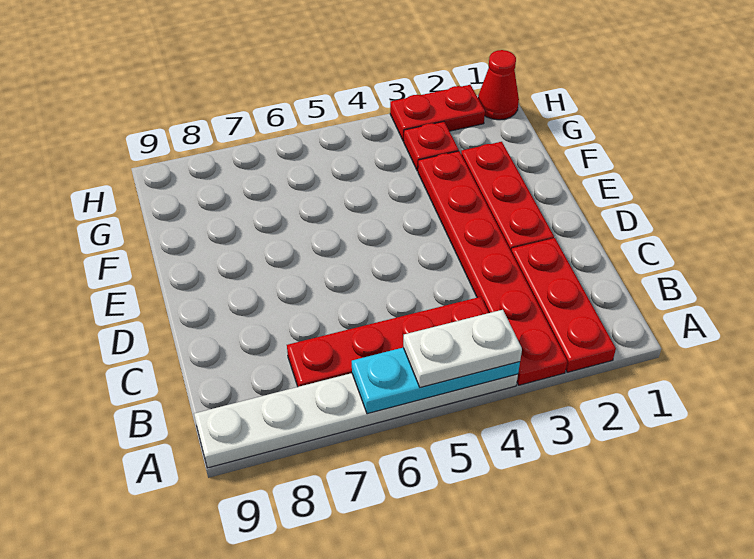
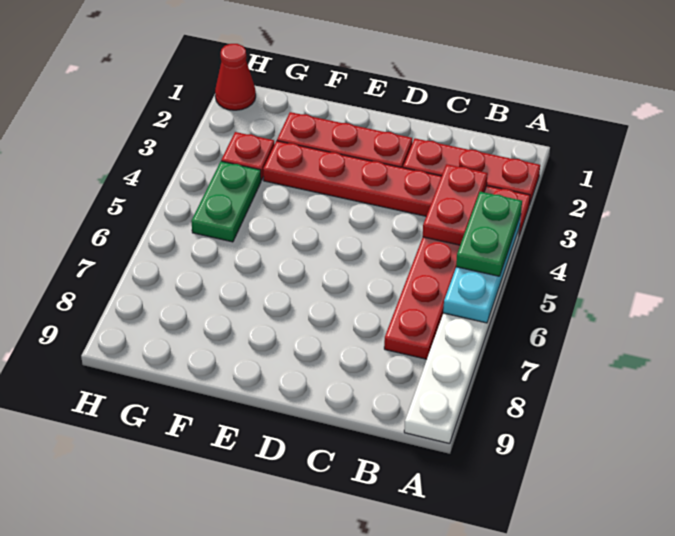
white plate A4:A5 level 3 -> green plate A4:A5 level 3
none -> green plate G4:G5 level 1
red plate H2:H3 level 1 -> red plate B3:B4 level 2

